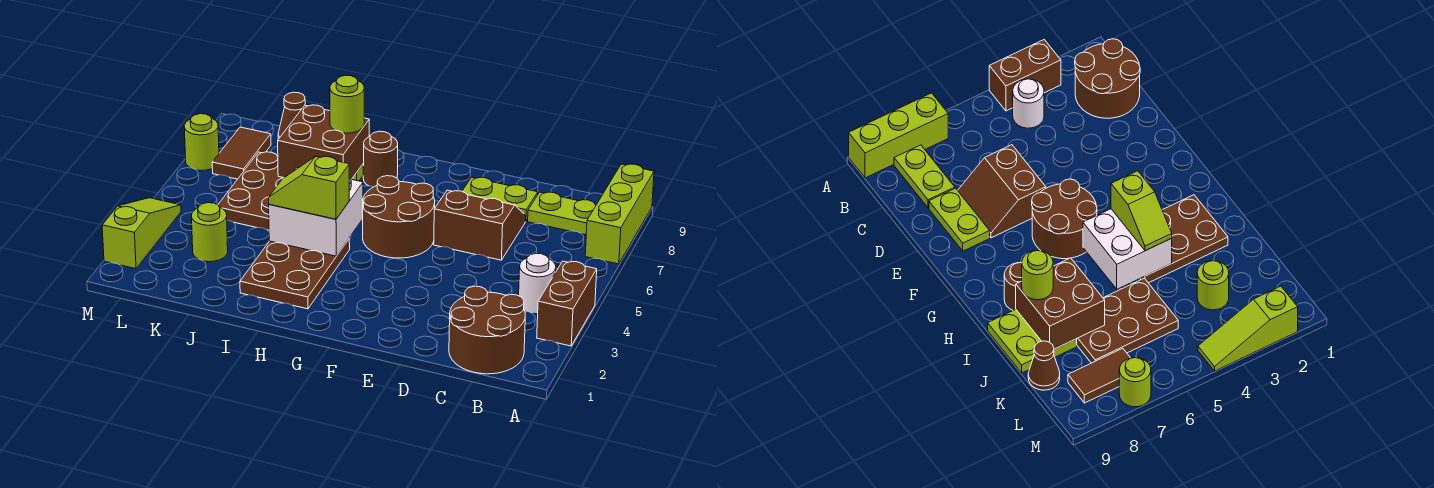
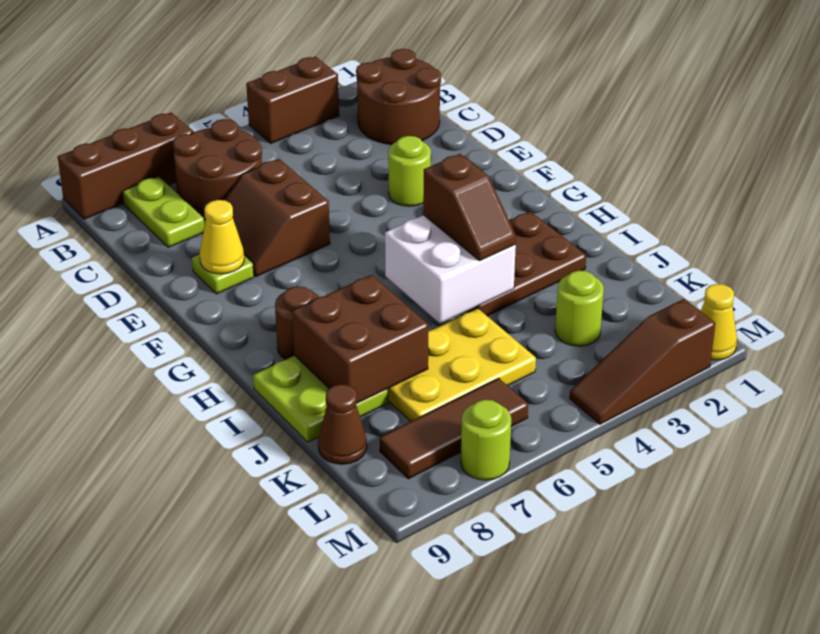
lime brick A7:A9 level 1 -> brown brick A7:A9 level 1
white round brick B4 level 1 -> none
lime plate D8:E8 level 1 -> lime plate E8 level 1
none -> yellow cone E8 level 2
brown round brick F5:G6 level 1 -> brown round brick B6:C7 level 1
lime slope H4:I4 level 3 top H -> brown slope H4:I4 level 3 top H
lime round brick I8 level 3 -> lime round brick E3 level 1
brown plate J5:K7 level 1 -> yellow plate J5:K7 level 1
brown tile L7:L8 level 1 -> brown tile L6:L8 level 1
none -> yellow cone M1 level 1
lime slope M2:M4 level 1 top 2 -> brown slope M2:M4 level 1 top 2

